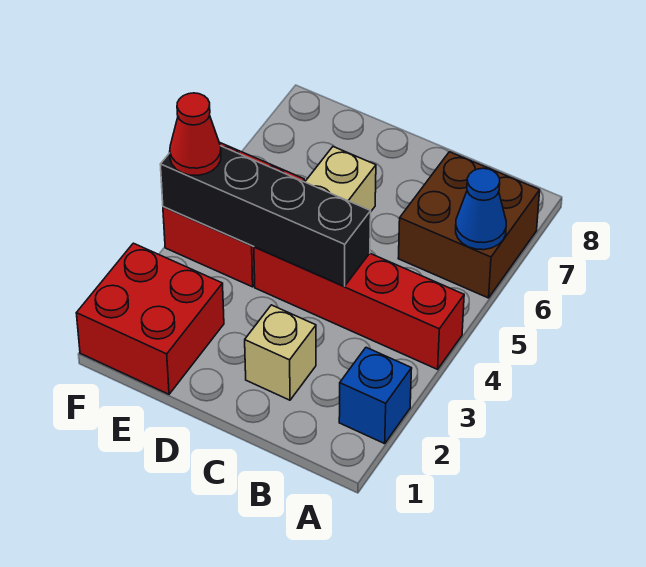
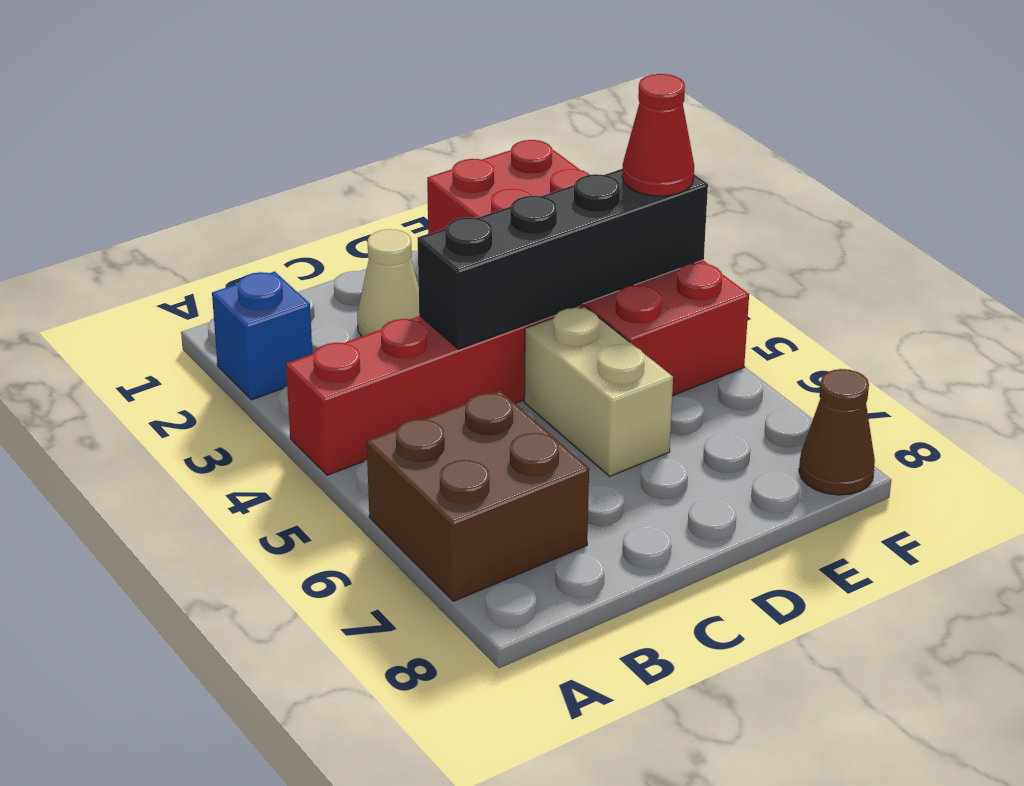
blue cone A6 level 2 -> none
tan brick C2 level 1 -> tan cone C2 level 1
none -> brown cone F8 level 1

